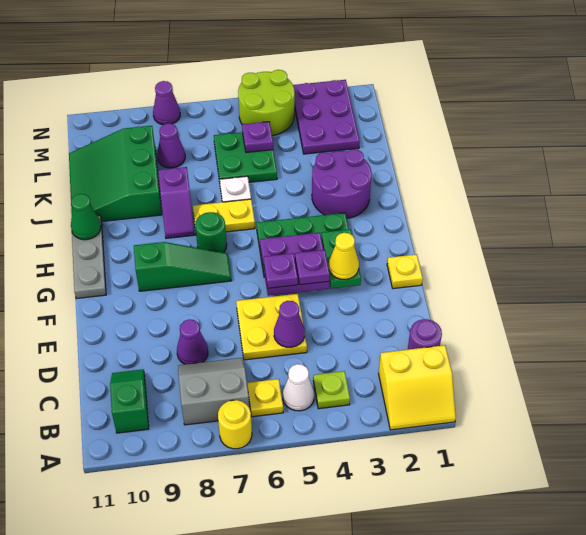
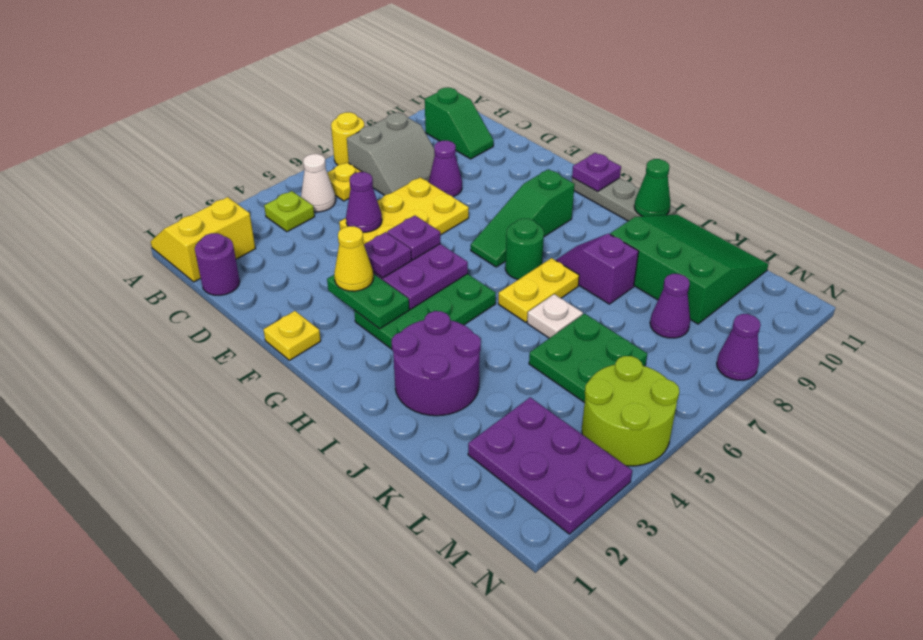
yellow plate D5:E6 level 1 -> yellow plate D5:E7 level 1
purple plate L5 level 2 -> purple plate G11 level 2

